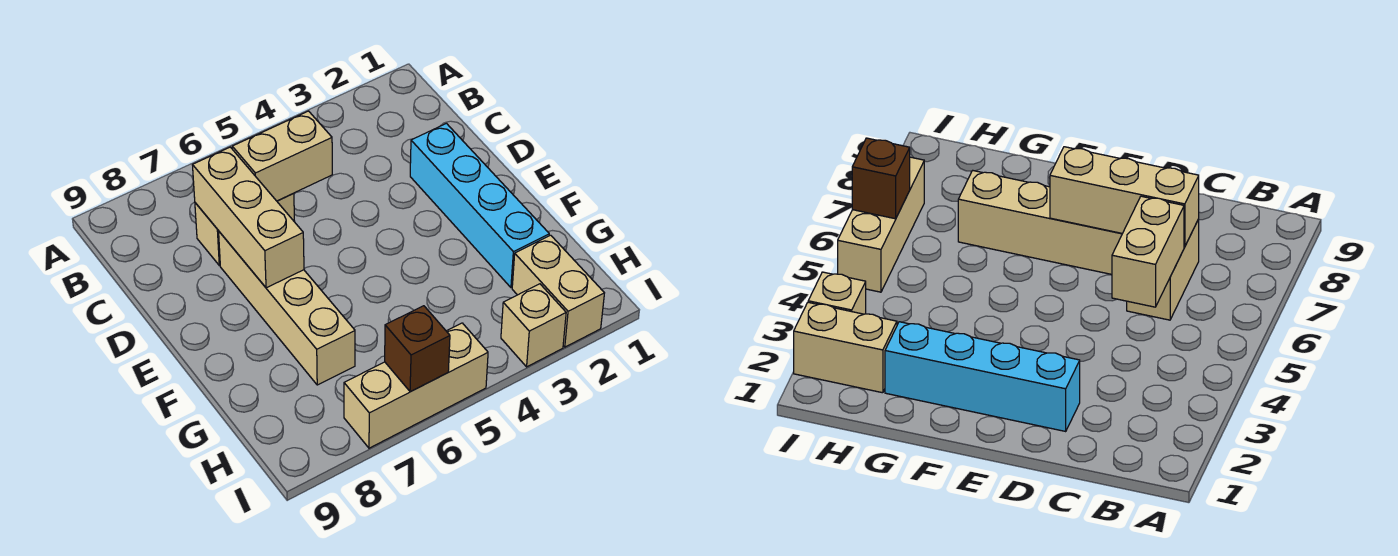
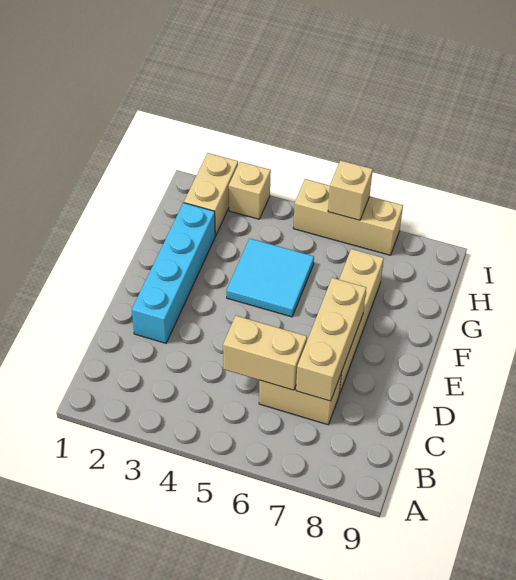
none -> cyan tile F4:G5 level 1
brown brick I6 level 2 -> tan brick I6 level 2

